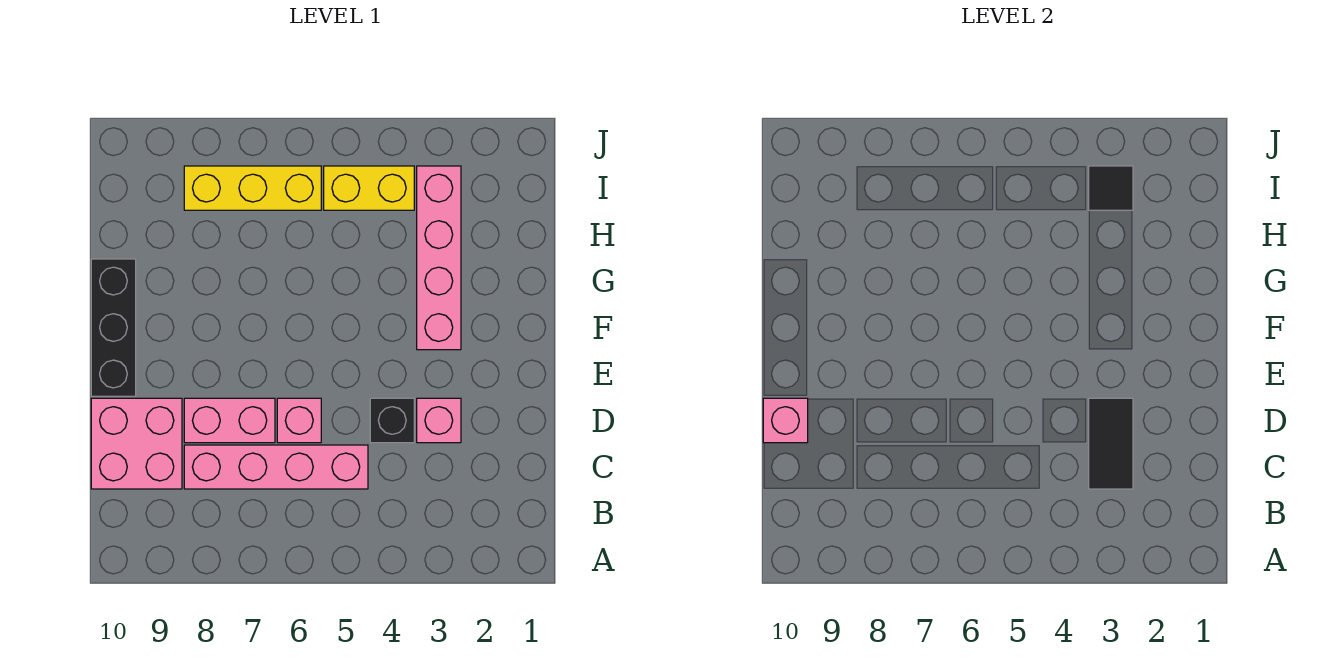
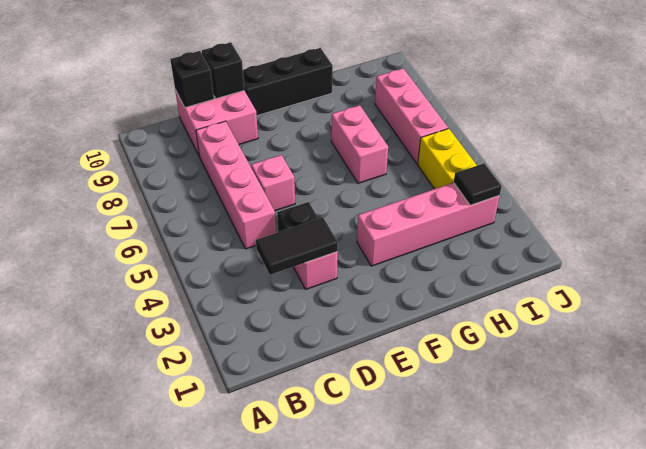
none -> black brick C10 level 2
pink brick D7:D8 level 1 -> pink brick G6:G7 level 1
pink brick D10 level 2 -> black brick D10 level 2
yellow brick I6:I8 level 1 -> pink brick I6:I8 level 1

